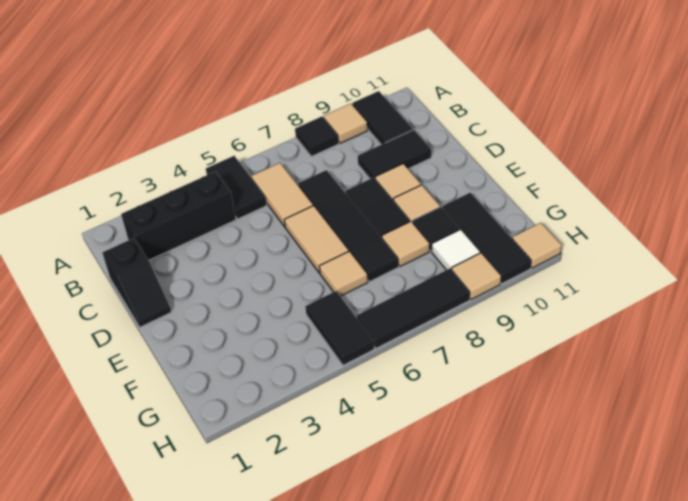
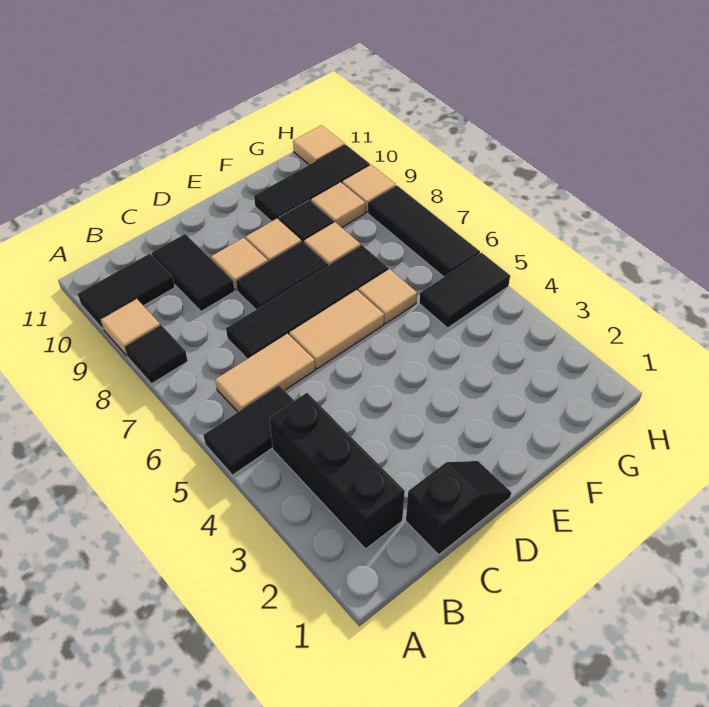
white tile G9 level 1 -> tan tile G9 level 1

